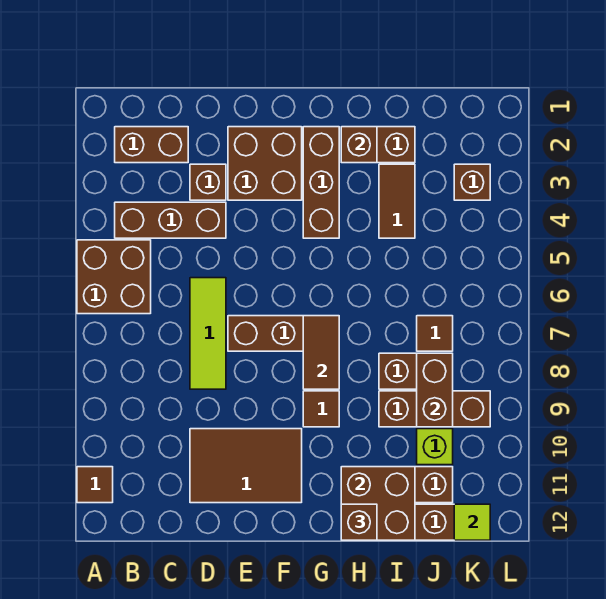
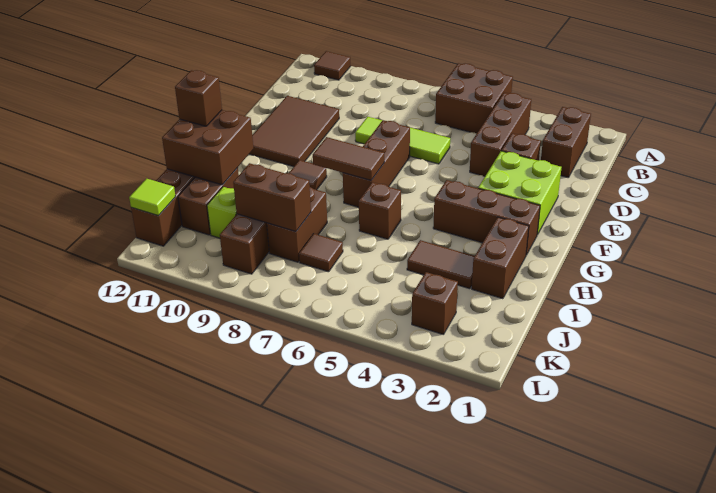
brown brick E2:F3 level 1 -> lime brick E2:F3 level 1
brown brick H2 level 2 -> brown brick H6 level 1

